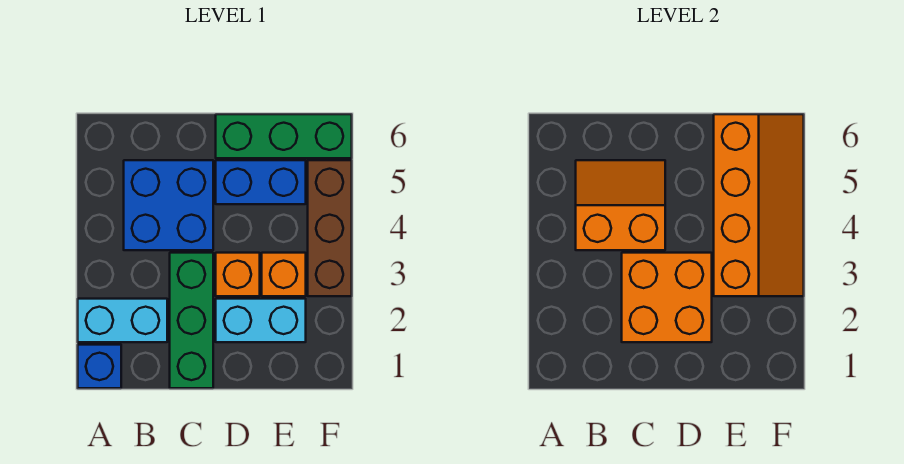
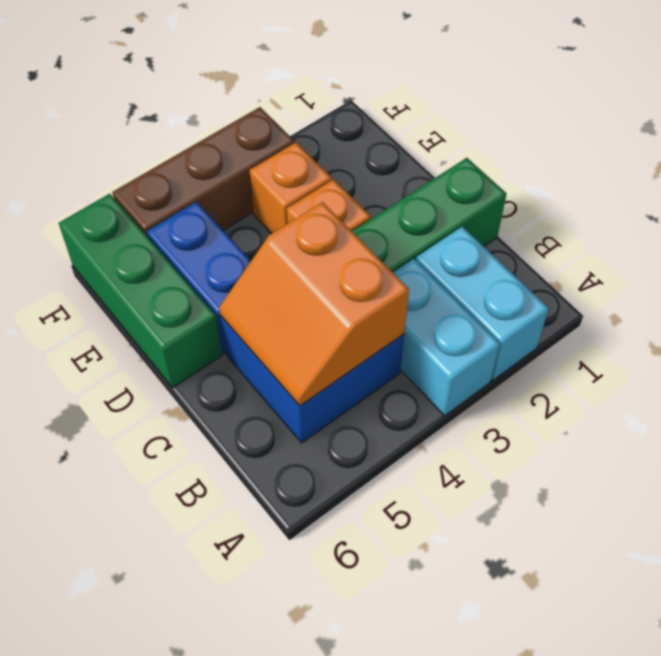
blue brick A1 level 1 -> none
orange brick C2:D3 level 2 -> none
cyan brick D2:E2 level 1 -> cyan brick A3:B3 level 1
orange slope E3:F6 level 2 top E -> none

